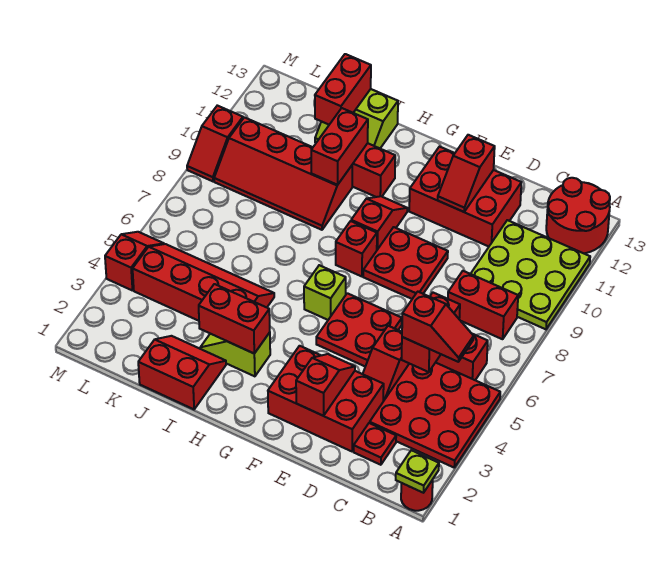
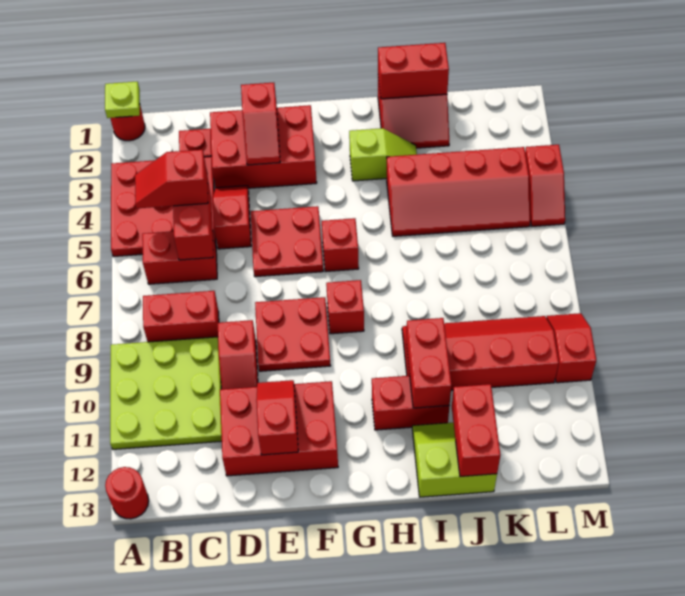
red round brick A12:B13 level 1 -> red round brick A13 level 1
lime brick G6 level 1 -> red brick G6 level 1
red slope G9:G10 level 1 top 9 -> red slope D9:D10 level 1 top 9
red brick H3:I3 level 2 -> red brick I1:J1 level 2

